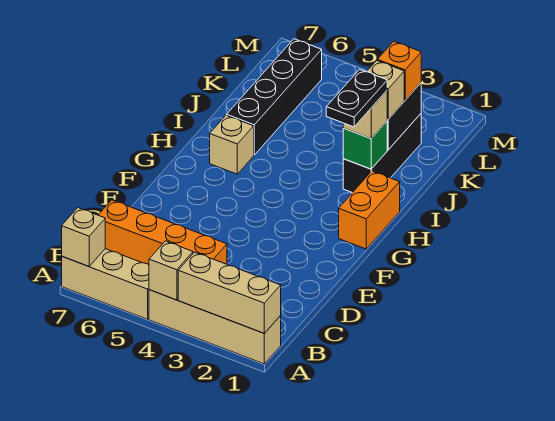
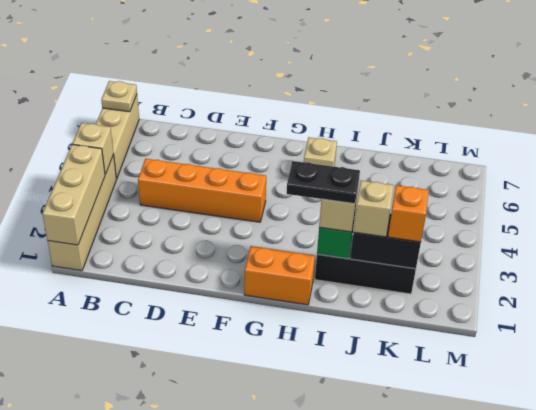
tan brick A7 level 2 -> tan plate A7 level 2
orange brick C4:C7 level 1 -> orange brick C4:F4 level 1
black brick I6:L6 level 1 -> none

